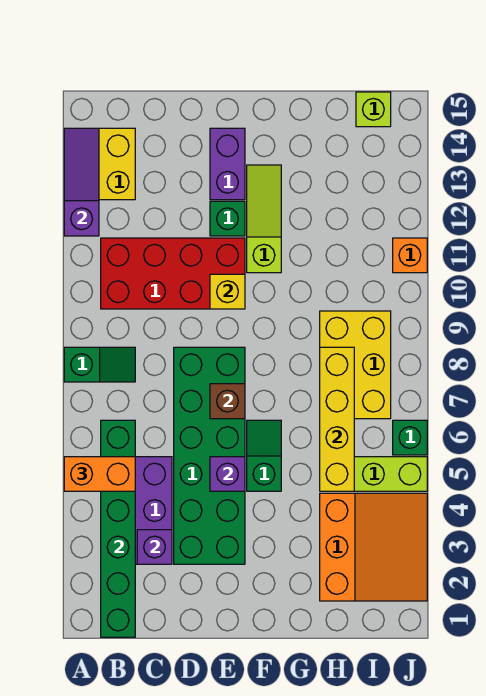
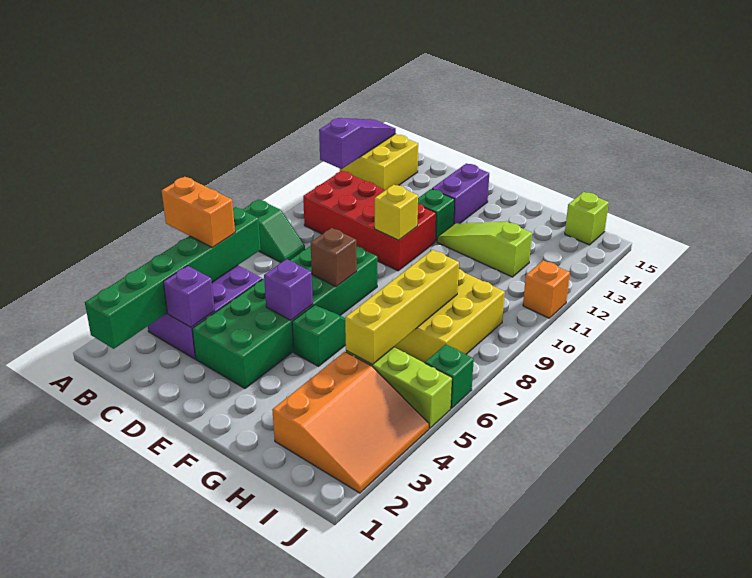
lime slope F11:F13 level 1 top 11 -> lime slope F12:H12 level 1 top H

